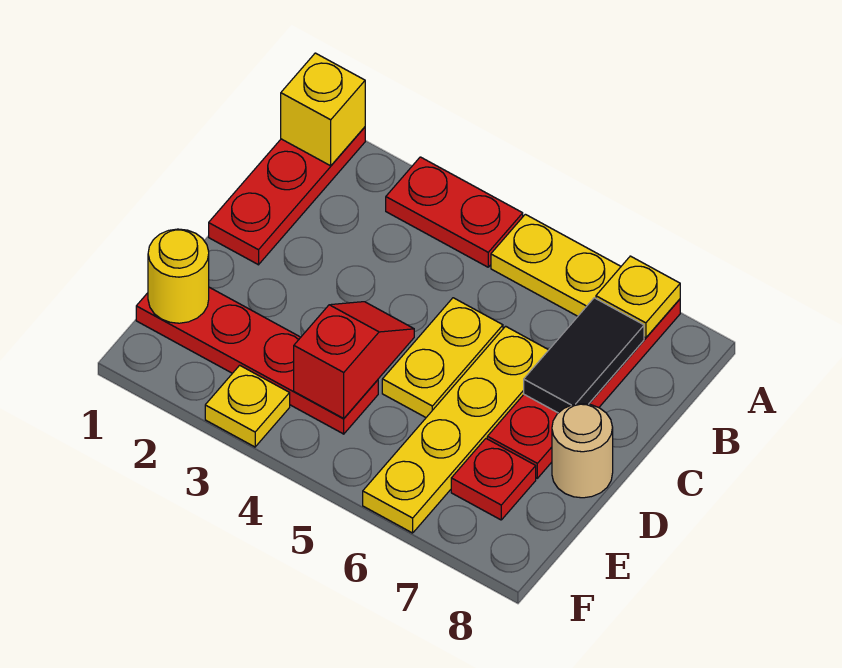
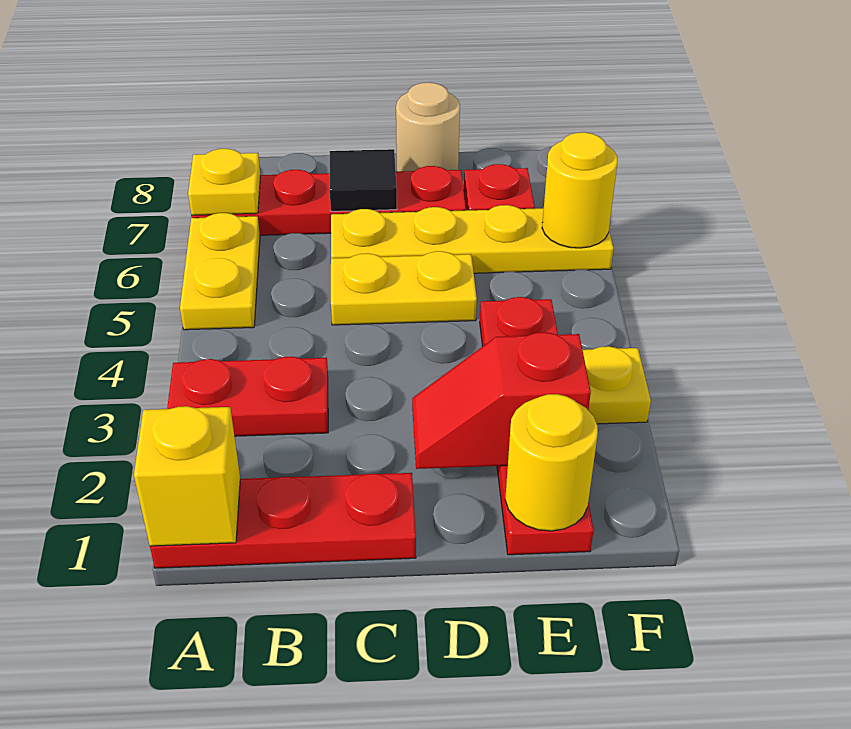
red plate A3:A4 level 1 -> red plate A3:B3 level 1
black tile B7:C7 level 2 -> black tile C7 level 2
red slope D4:E4 level 2 top E -> red slope D2:E2 level 2 top E
none -> yellow round brick F6 level 2

